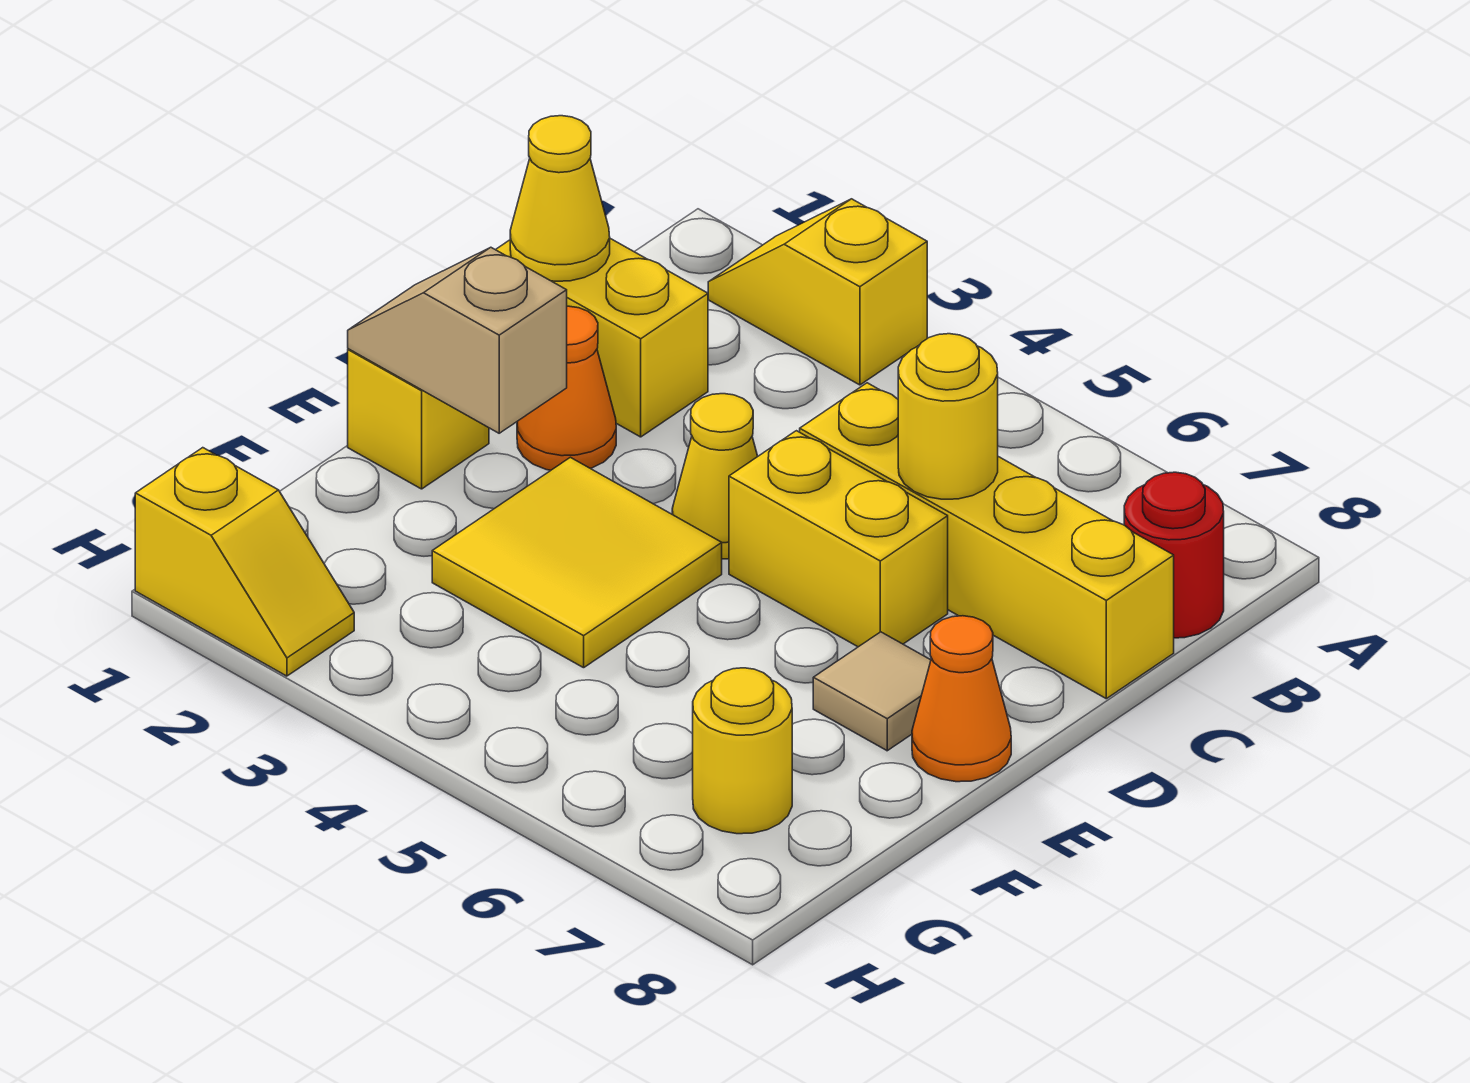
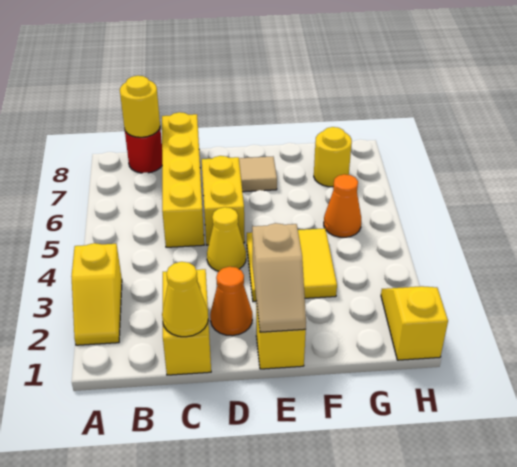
yellow round brick C6 level 2 -> yellow round brick B8 level 2
orange cone E8 level 1 -> orange cone G5 level 1

